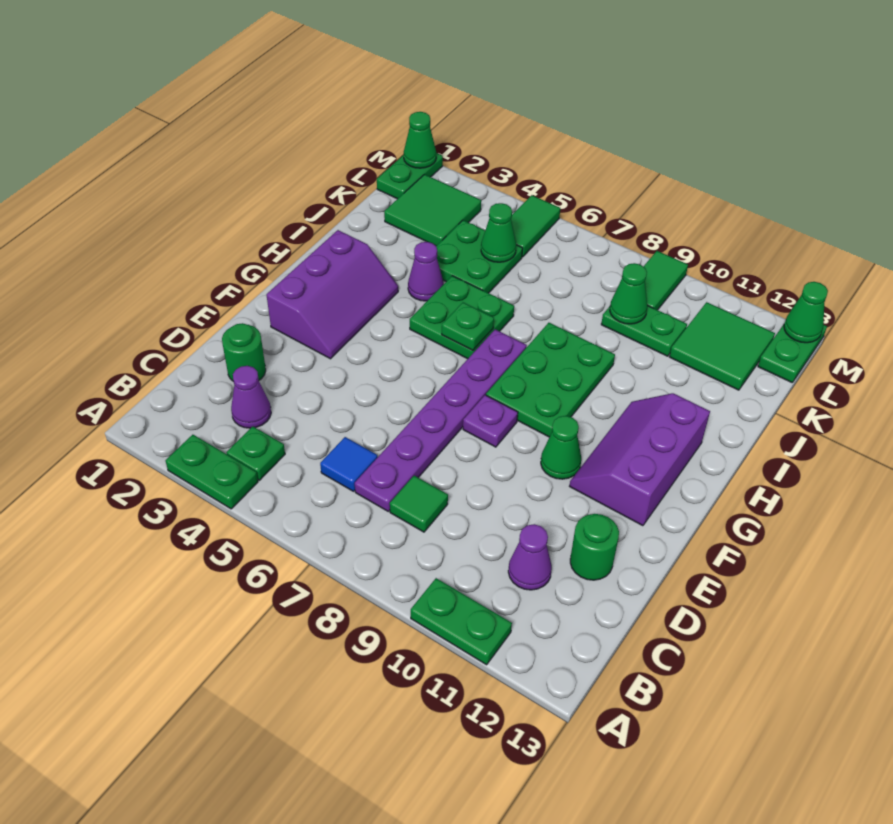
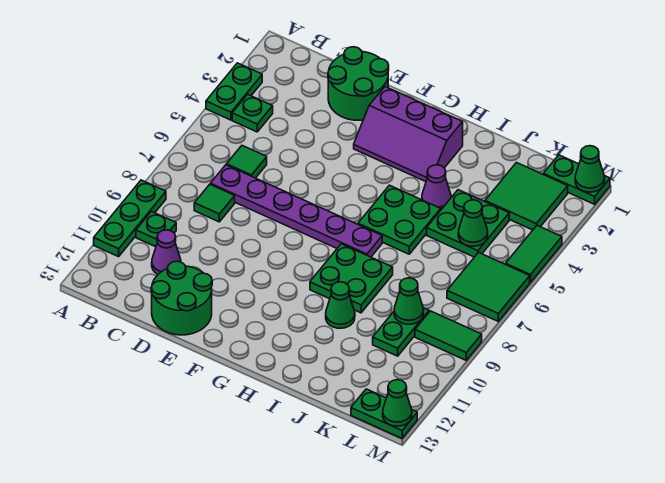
green plate A10:A11 level 1 -> green plate A9:A11 level 1
purple cone C3 level 1 -> none
blue tile C6 level 1 -> green tile C6 level 1
green round brick D2 level 1 -> green round brick D1:E2 level 1
green round brick D12 level 1 -> green round brick D12:E13 level 1
purple plate F8 level 1 -> none
green cone F10 level 1 -> green cone I10 level 1
purple slope F11:H12 level 1 top 12 -> none
green plate G8:I9 level 1 -> green plate H8:I9 level 1
green plate H6 level 2 -> green plate B10 level 1
green tile K11:L12 level 1 -> green tile L6:M7 level 1
green tile L5:M5 level 1 -> green tile M4:M5 level 1

